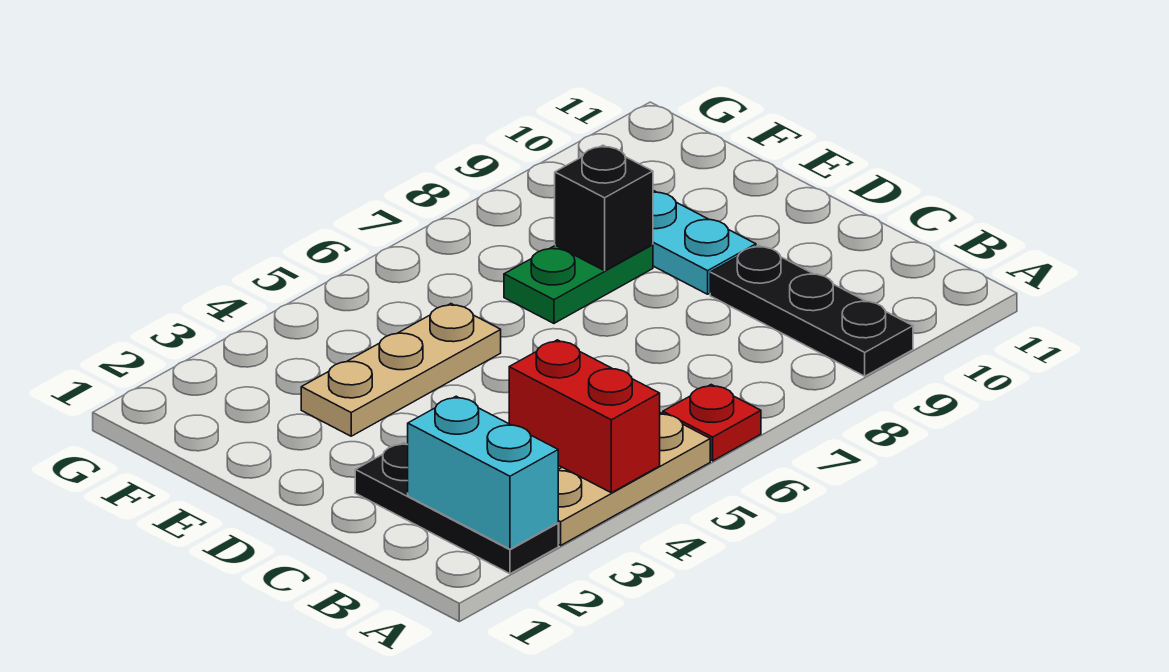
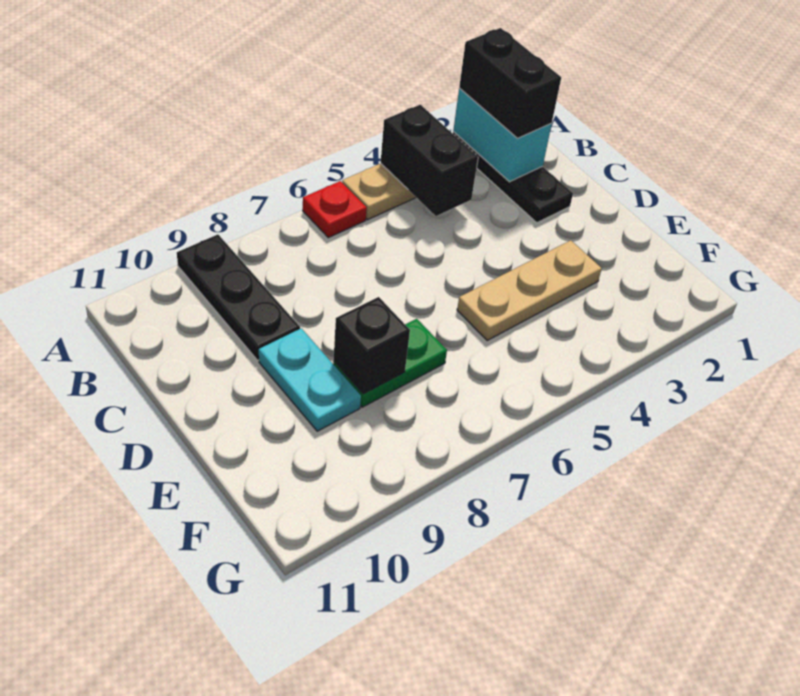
none -> black brick A2:B2 level 3
red brick A4:B4 level 2 -> black brick A4:B4 level 2

